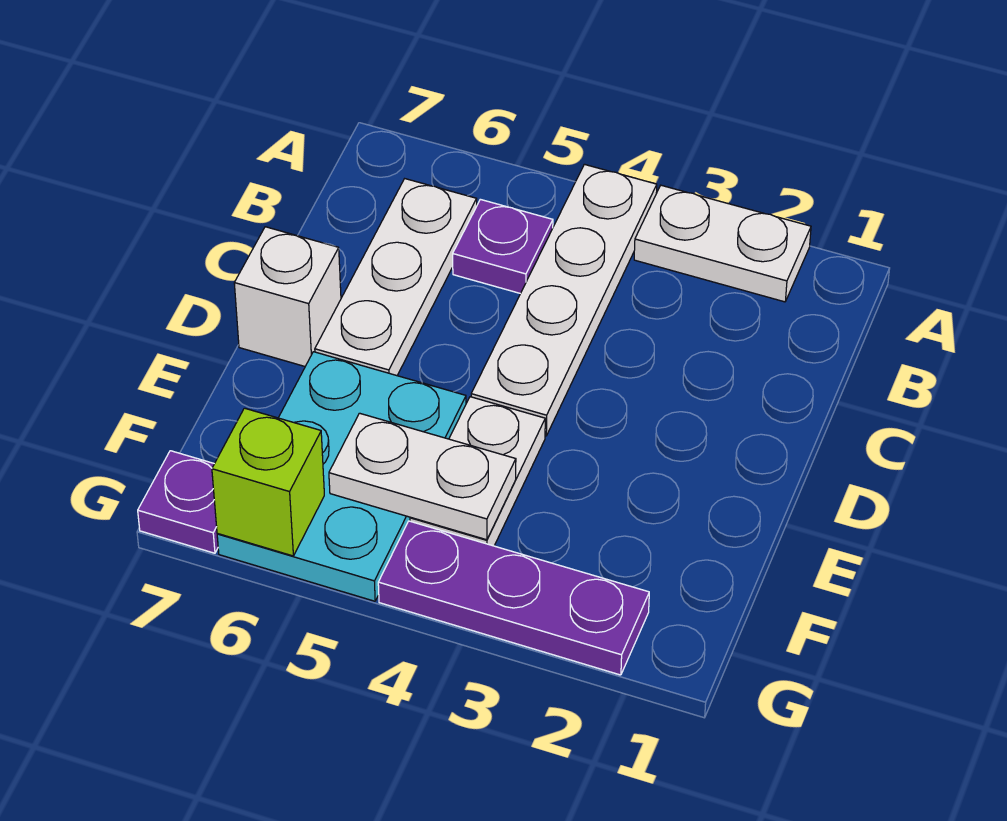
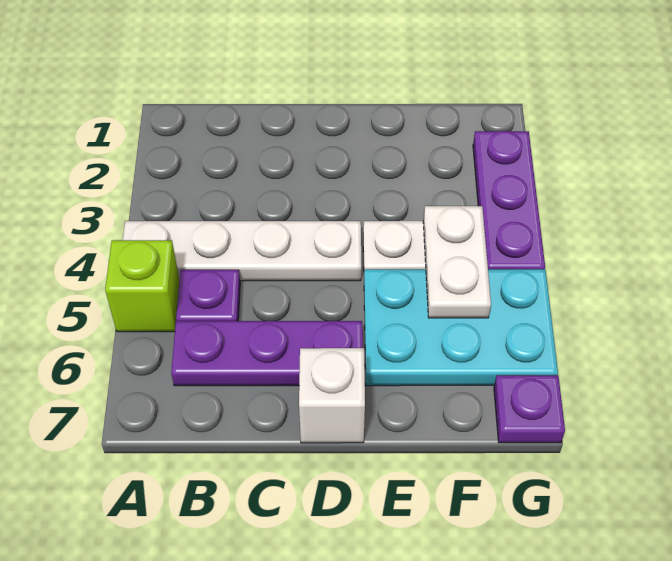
white plate A2:A3 level 1 -> none
white plate B6:D6 level 1 -> purple plate B6:D6 level 1
lime brick G6 level 2 -> lime brick A5 level 1

